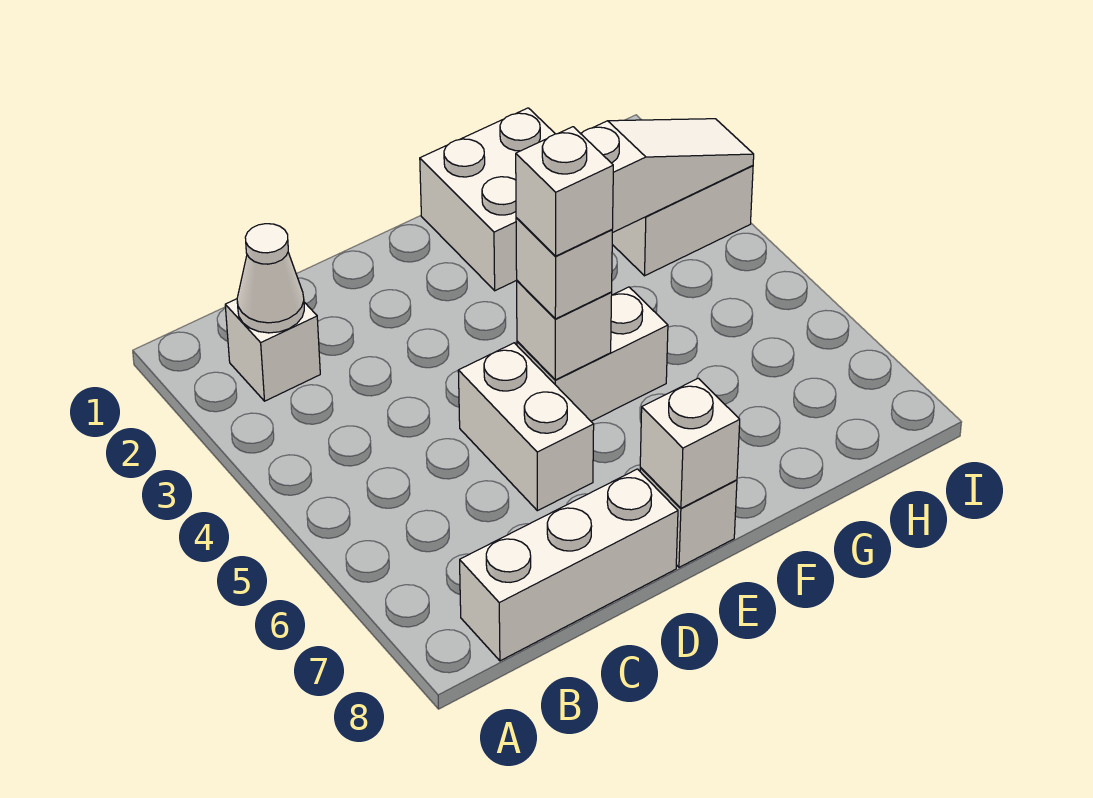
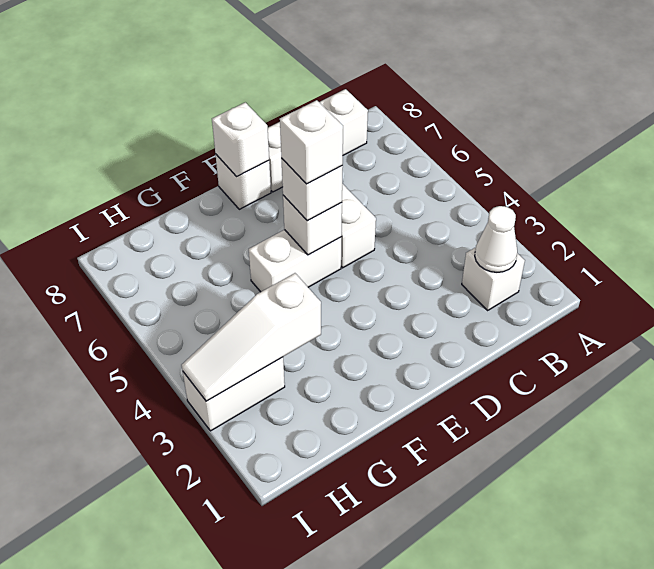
white brick F1:G2 level 1 -> none

